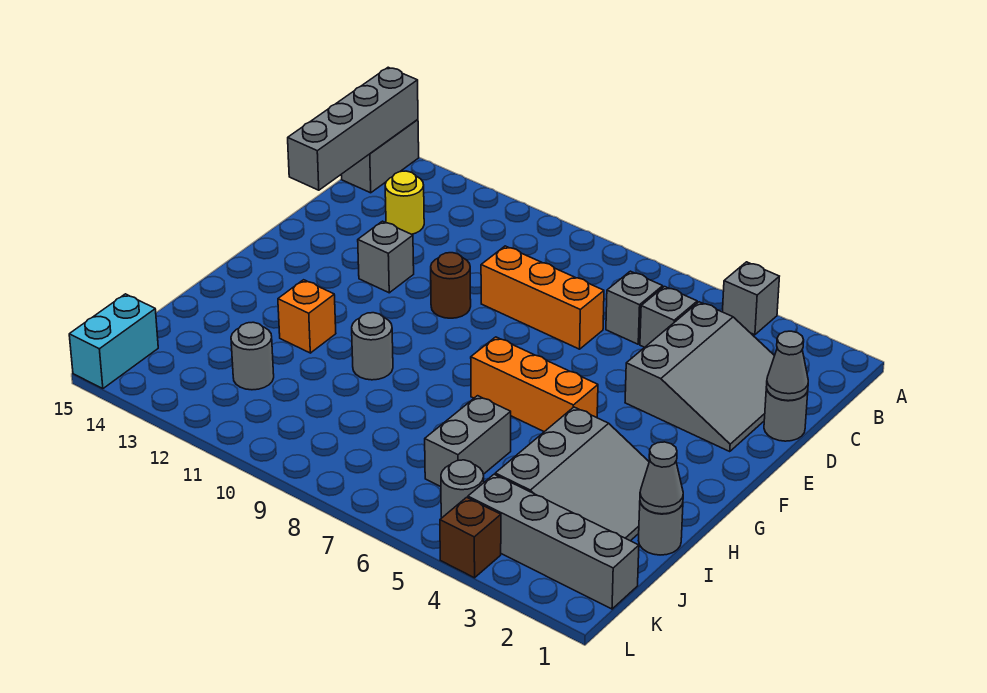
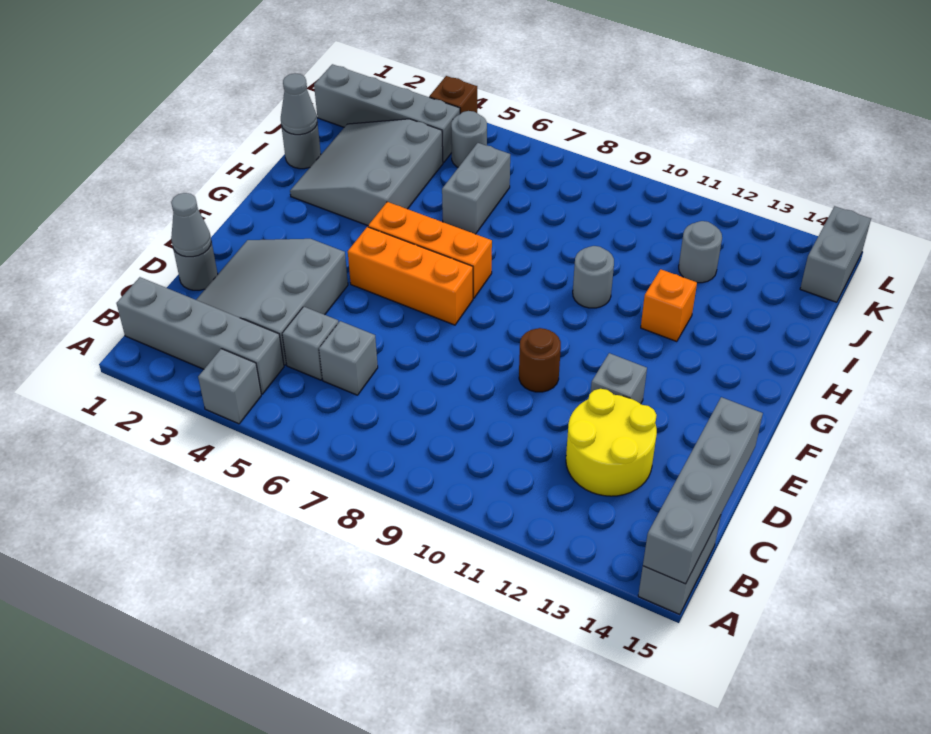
none -> grey brick B1:B4 level 1
yellow round brick C13 level 1 -> yellow round brick C12:D13 level 1
orange brick D7:D9 level 1 -> orange brick F5:F7 level 1
cyan brick K15:L15 level 1 -> grey brick K15:L15 level 1

